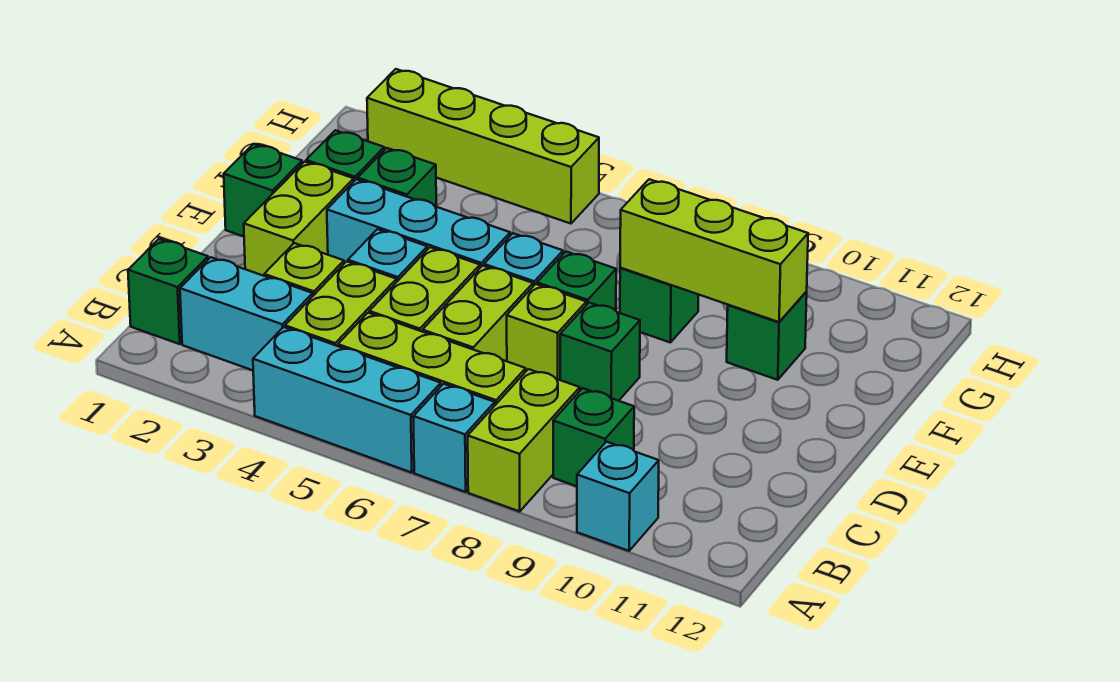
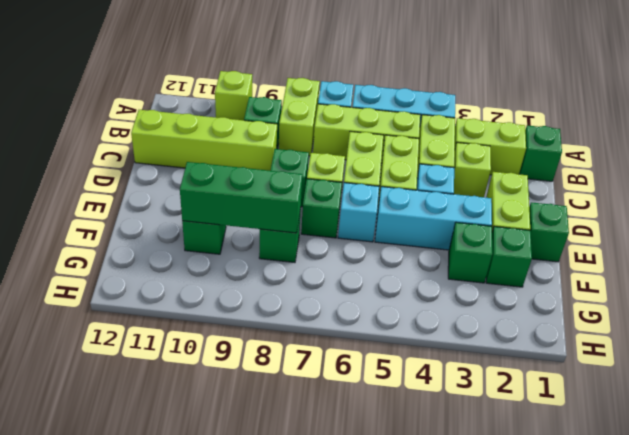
cyan brick A10 level 1 -> lime brick A10 level 1
cyan brick B2:B3 level 1 -> lime brick B2:B3 level 1
lime brick F8:F10 level 2 -> green brick F8:F10 level 2
lime brick H2:H5 level 1 -> lime brick C9:C12 level 1

